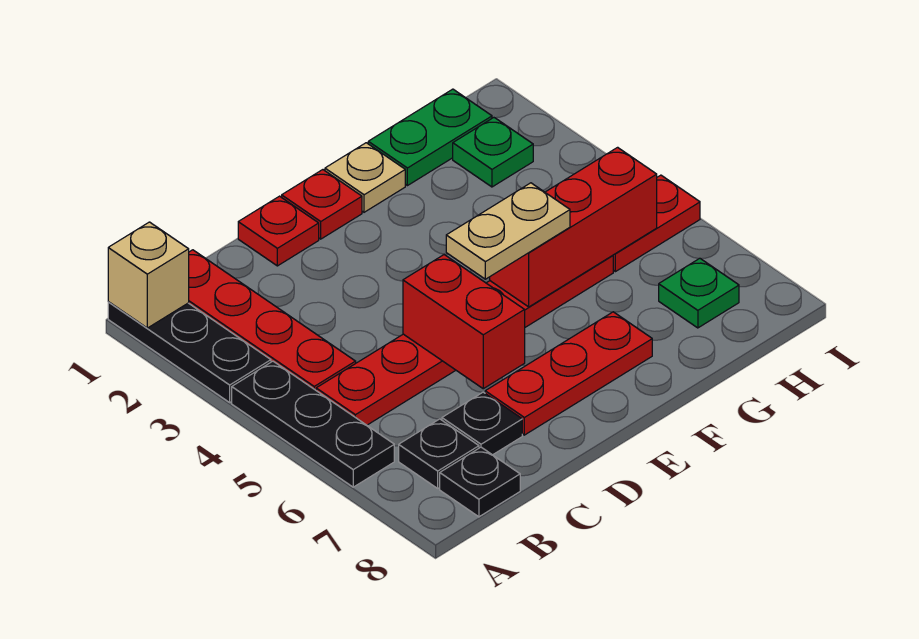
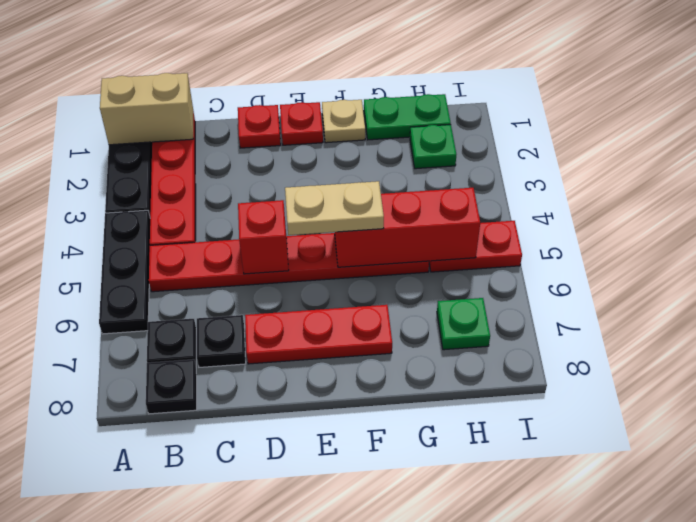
tan brick A1 level 2 -> tan brick A1:B1 level 2
red brick D5:D6 level 2 -> red brick D5 level 2

